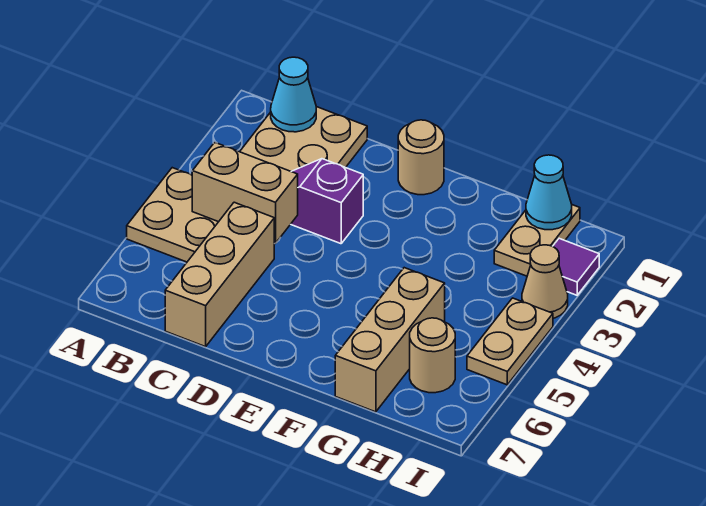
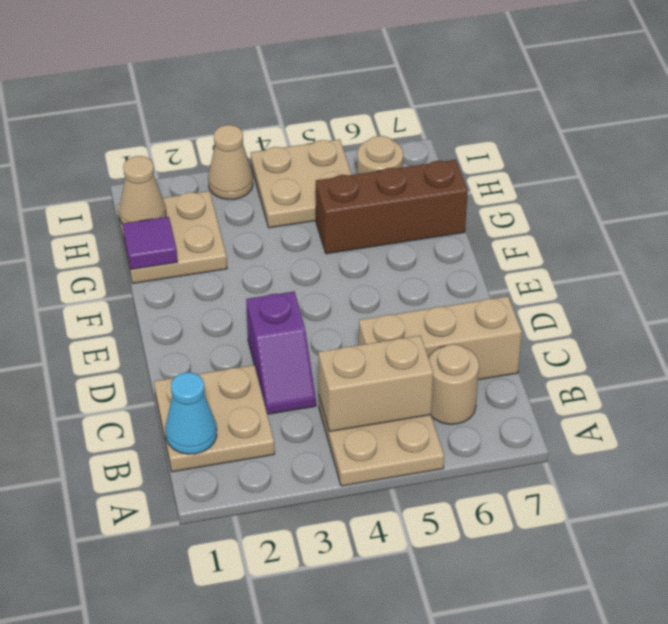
tan brick B4:C4 level 2 -> tan brick B4:B5 level 2
tan round brick E1 level 1 -> tan round brick B6 level 1
tan brick G5:G7 level 1 -> brown brick G5:G7 level 1
tan plate H1:H2 level 1 -> tan plate G1:H2 level 1
cyan cone H1 level 2 -> tan cone H1 level 2
purple tile I2 level 1 -> purple tile G1 level 2
tan plate I4:I5 level 1 -> tan plate H4:I5 level 1

